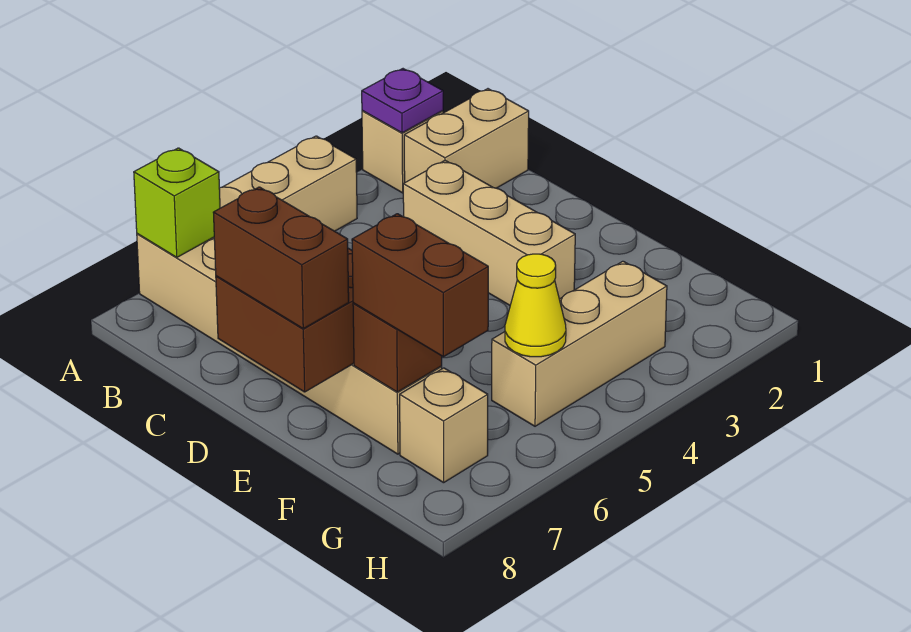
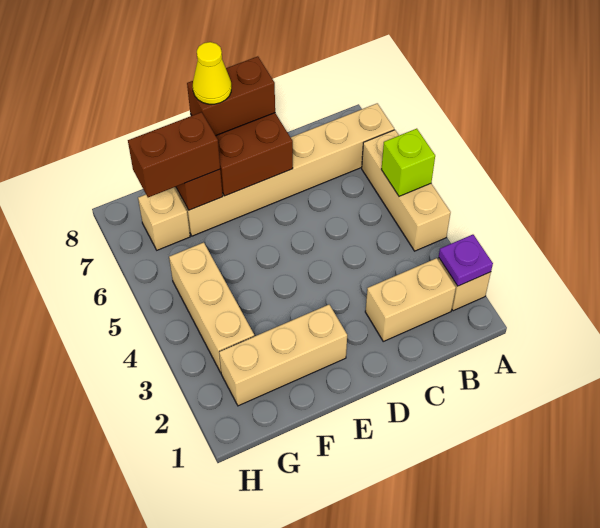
lime brick A7 level 2 -> lime brick A5 level 2
tan brick B1:B2 level 1 -> tan brick B2:C2 level 1
tan brick C3:E3 level 1 -> tan brick E2:G2 level 1
yellow cone G5 level 2 -> yellow cone E8 level 4

